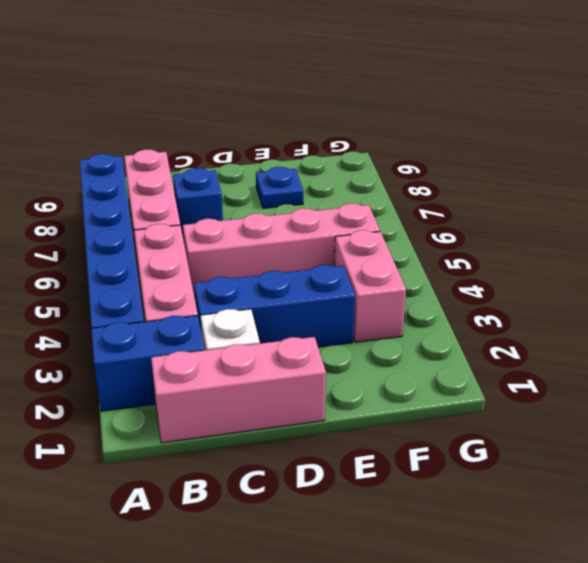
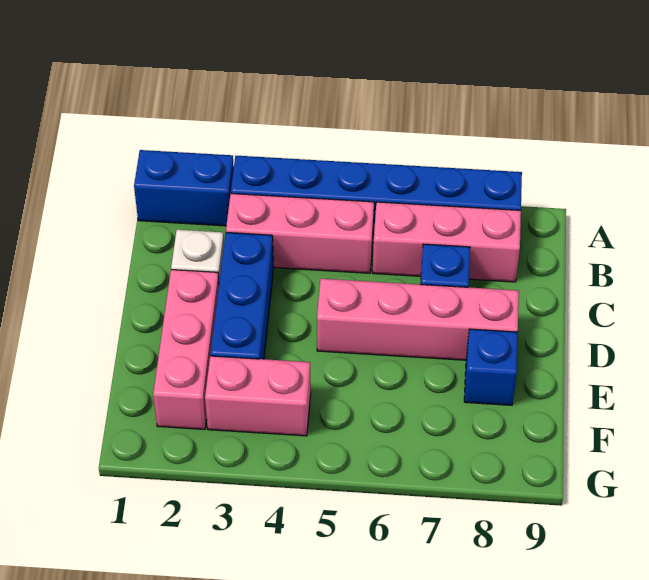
blue brick A2:B2 level 1 -> blue brick A1:A2 level 1
pink brick B1:D1 level 1 -> pink brick D2:F2 level 1
pink brick C5:F5 level 1 -> pink brick D5:D8 level 1
blue plate E8 level 1 -> blue brick E8 level 1

